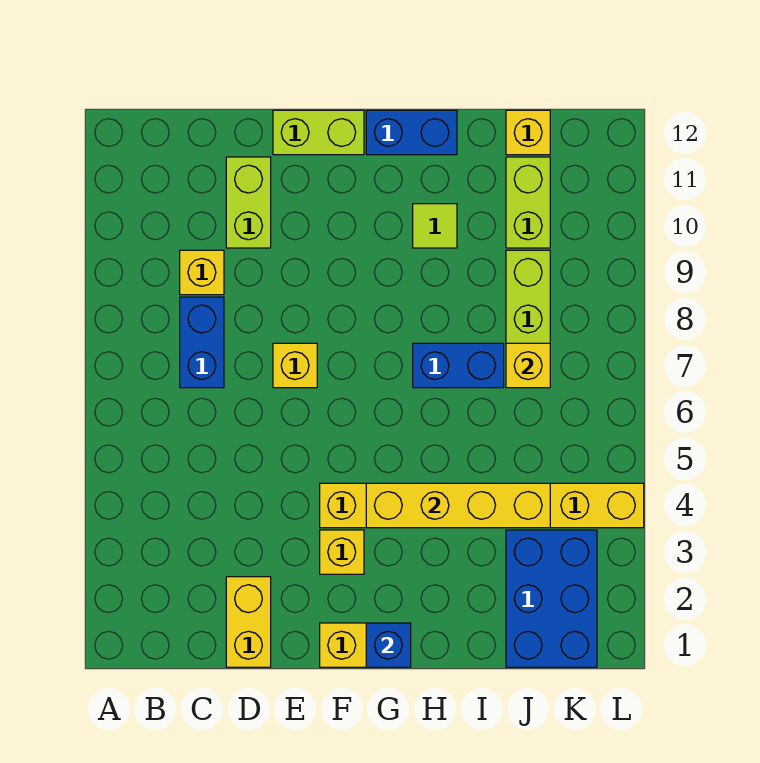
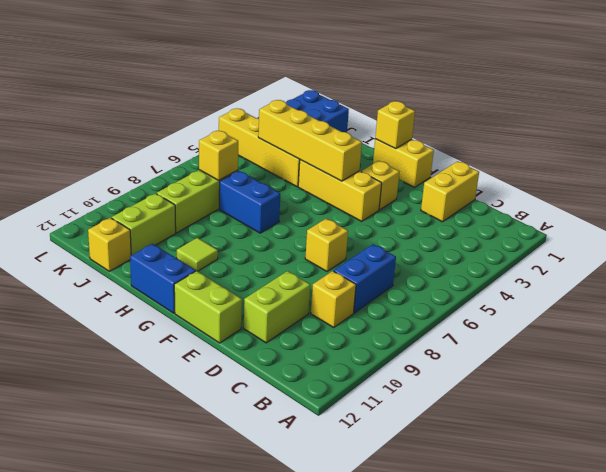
blue brick G1 level 2 -> yellow brick G1 level 2

